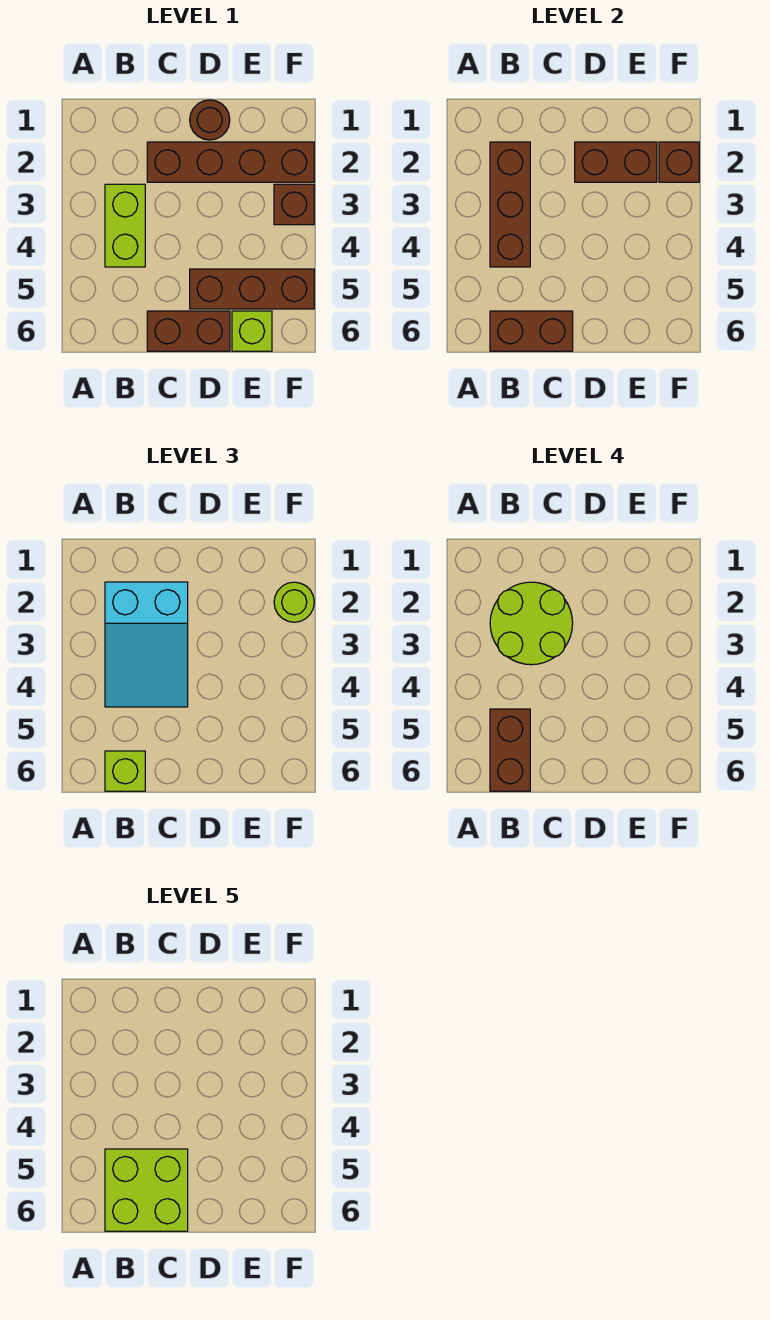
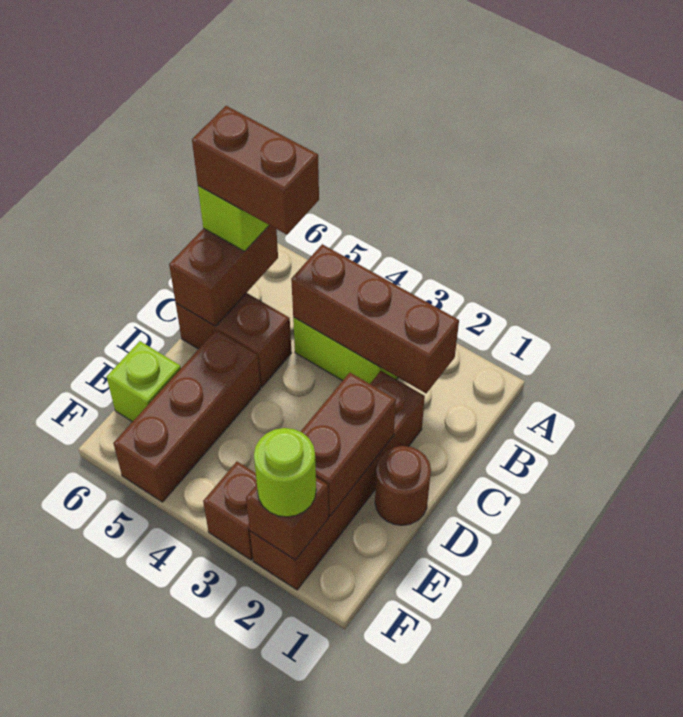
cyan slope B2:C4 level 3 top 2 -> none
lime round brick B2:C3 level 4 -> none
lime brick B5:C6 level 5 -> none
brown brick C6:D6 level 1 -> brown brick C5:C6 level 1

